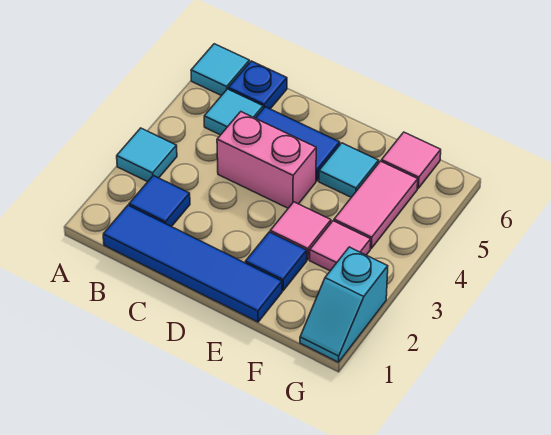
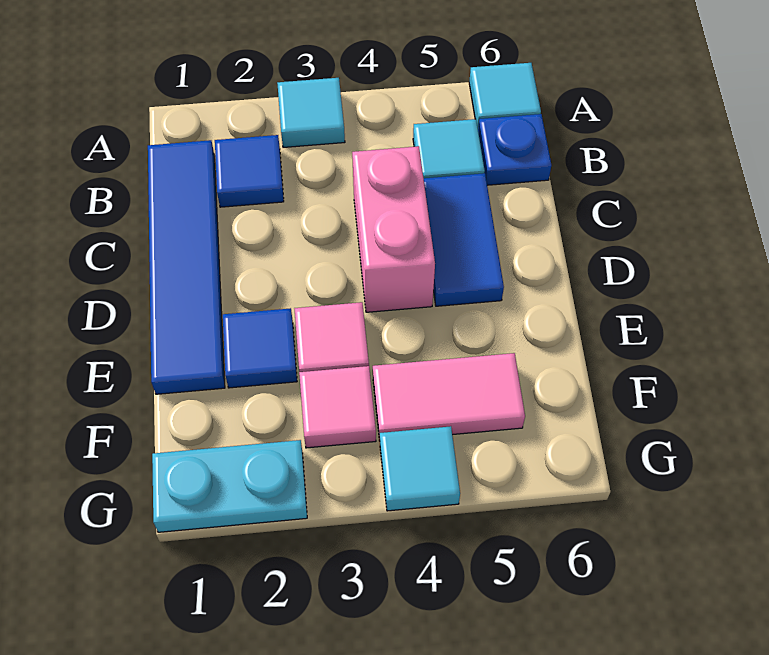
cyan tile E5 level 1 -> cyan tile G4 level 1
pink tile F6 level 1 -> none
cyan slope G1:G2 level 1 top 2 -> cyan plate G1:G2 level 1

